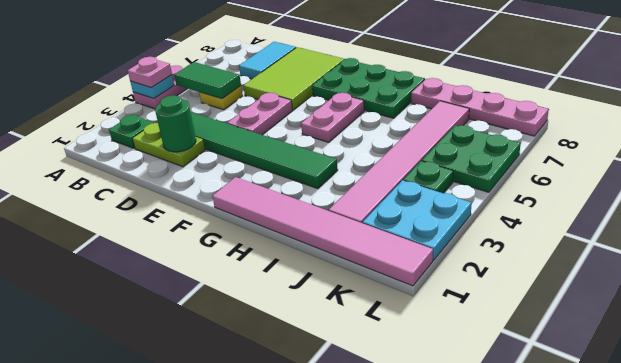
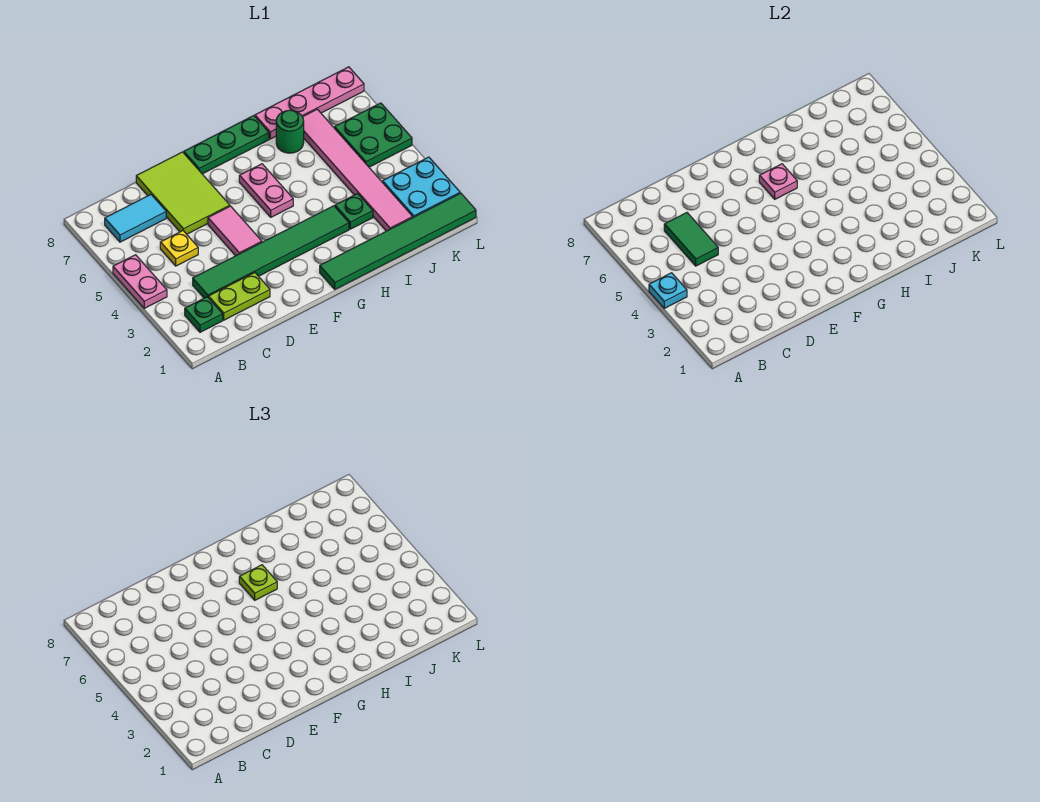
pink plate A4 level 3 -> pink plate G6 level 2
green tile B5:C5 level 2 -> green tile C5:C6 level 2
cyan tile C7:C8 level 1 -> cyan tile B7:C7 level 1
green round brick D2 level 2 -> green round brick I7 level 1
pink plate E4:E5 level 1 -> pink tile E4:E5 level 1
green plate F7:H8 level 1 -> green plate F8:H8 level 1
pink tile G1:L1 level 1 -> green tile G1:L1 level 1
none -> lime plate G6 level 3
green plate K4 level 1 -> green plate I3 level 1

